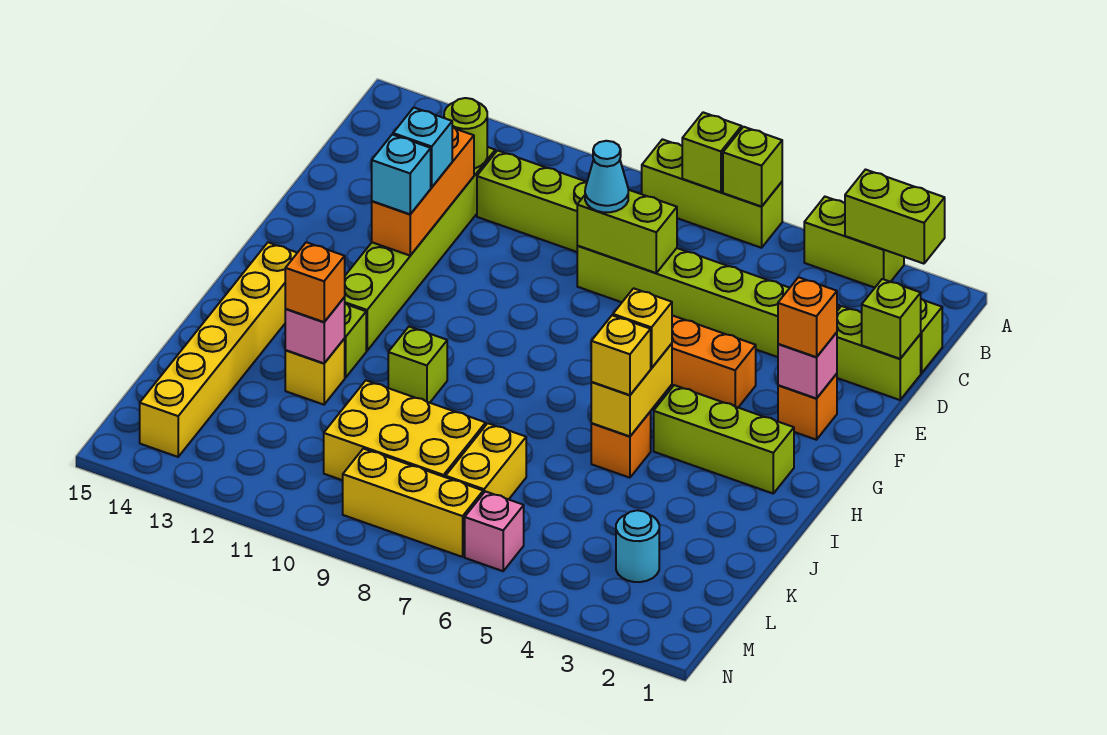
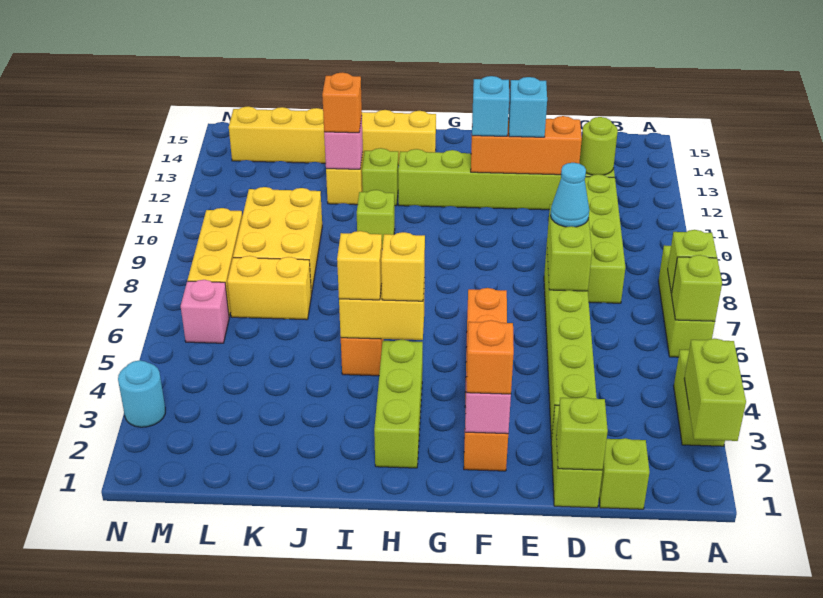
cyan round brick L3 level 1 -> cyan round brick N3 level 1

